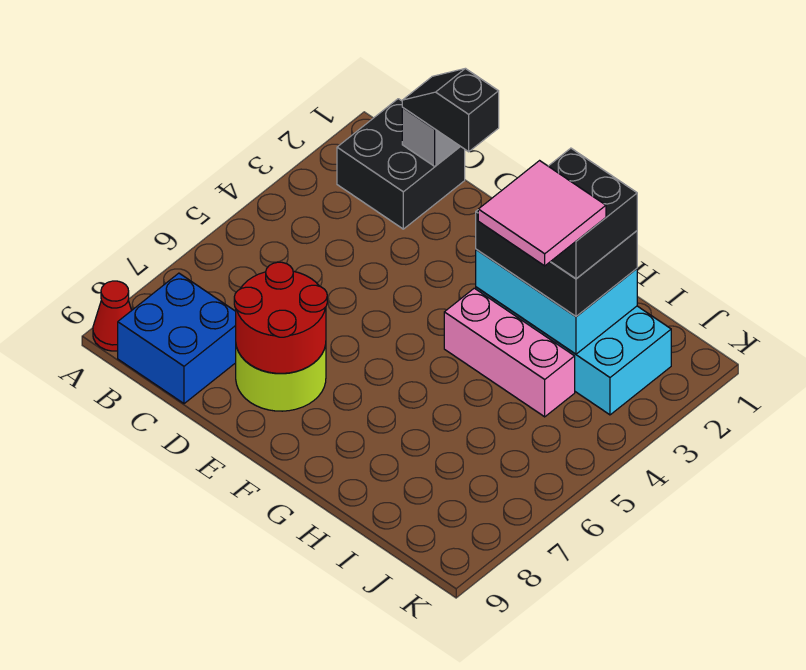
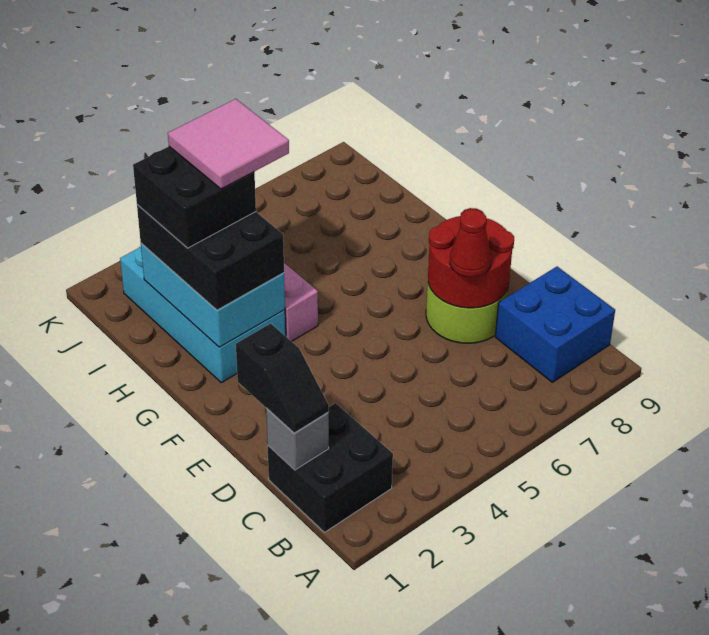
red cone A9 level 1 -> red cone D7 level 3

